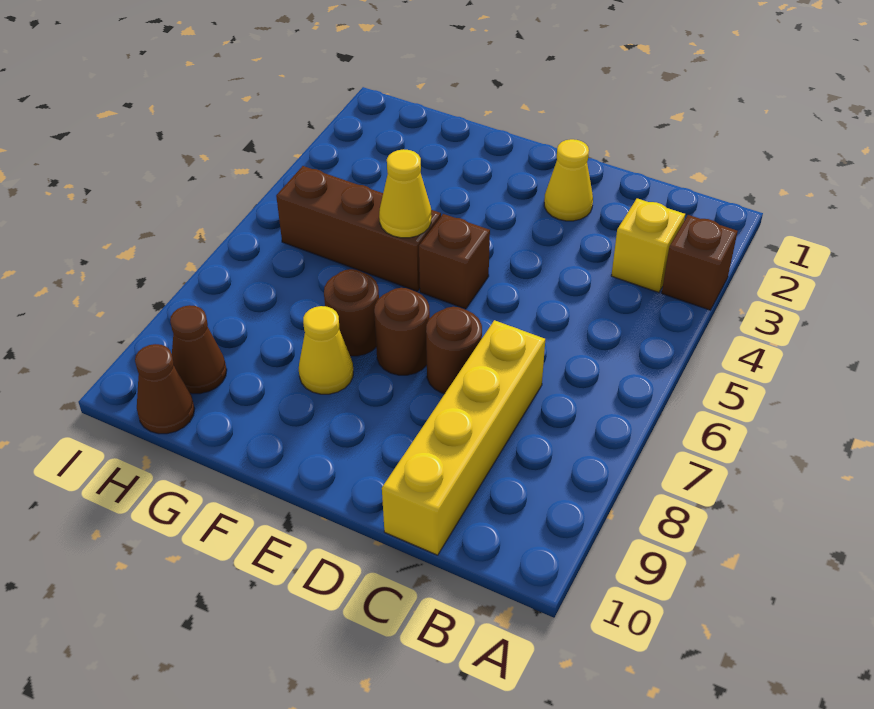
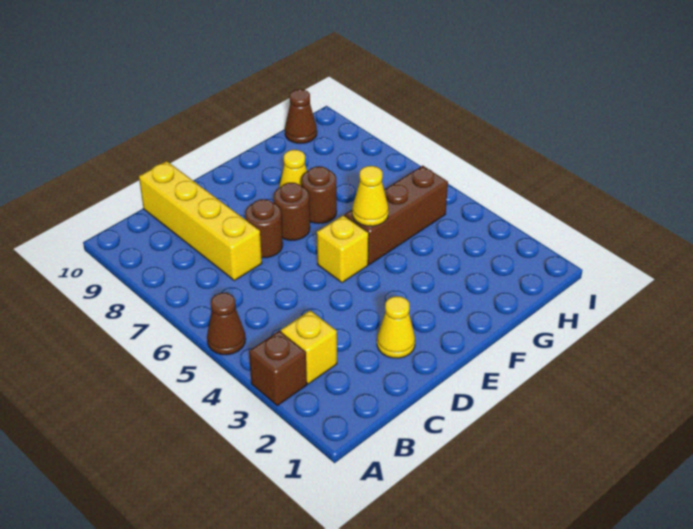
brown brick E5 level 1 -> yellow brick E5 level 1
brown cone H9 level 1 -> brown cone A5 level 1

